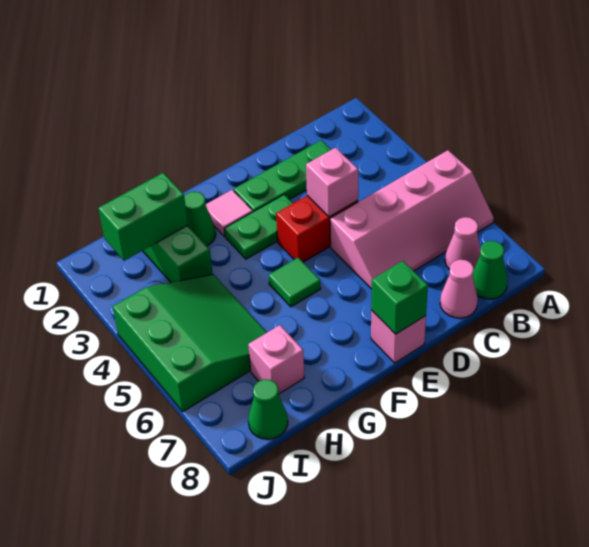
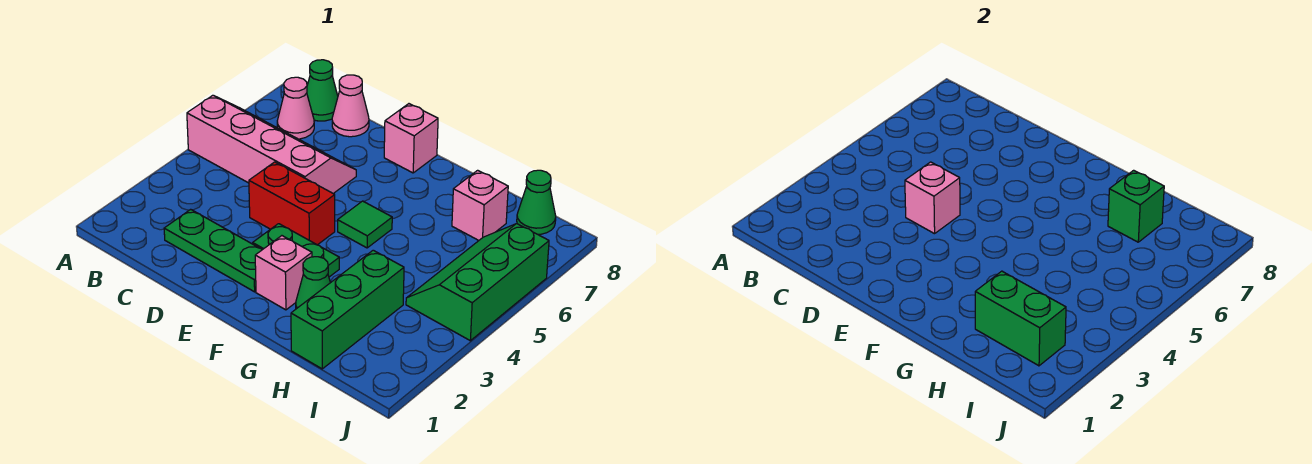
green brick E8 level 2 -> green brick H7 level 2
pink tile F2 level 1 -> pink brick F2 level 1
green slope H4:J6 level 1 top J -> green slope I4:J6 level 1 top J

